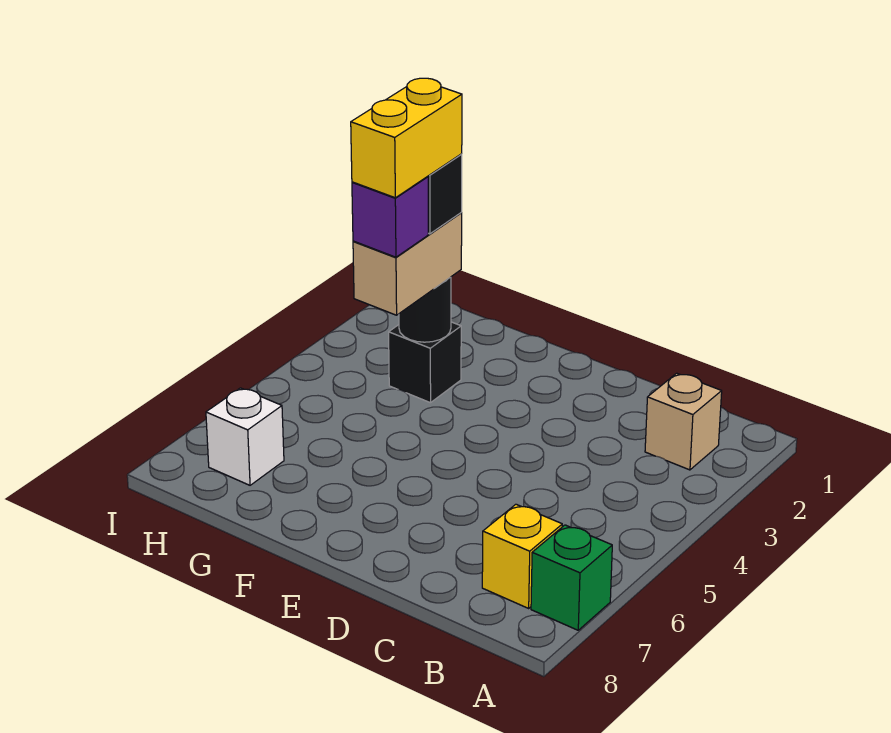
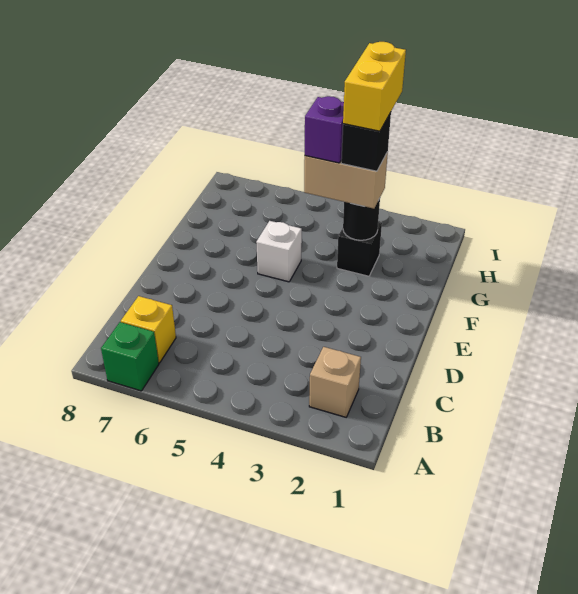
yellow brick G3:G4 level 5 -> yellow brick G3:H3 level 5
white brick H7 level 1 -> white brick F5 level 1

